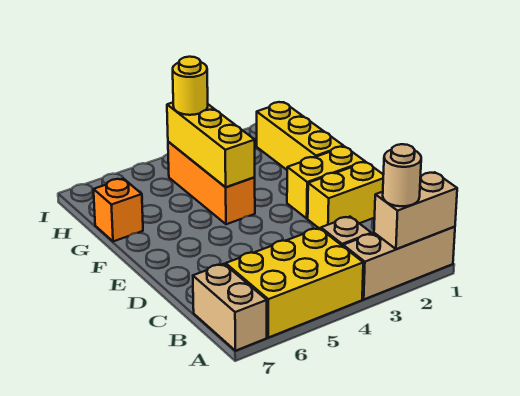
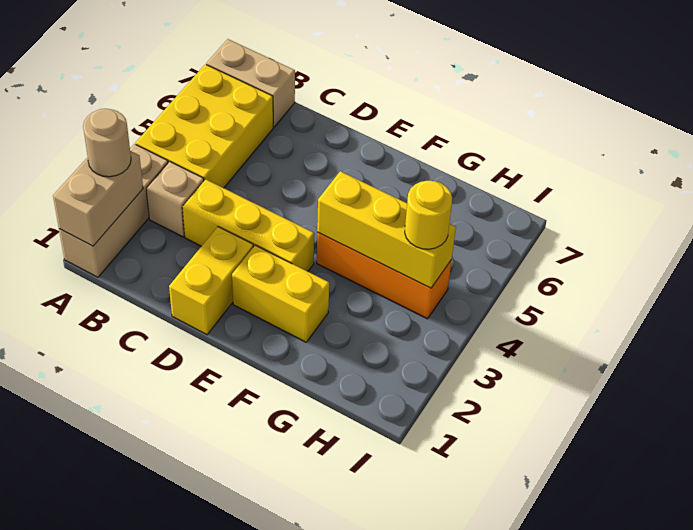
yellow brick E1:E2 level 1 -> yellow brick E2:F2 level 1
yellow brick F1:H1 level 1 -> yellow brick C3:E3 level 1
orange brick G7 level 1 -> none

